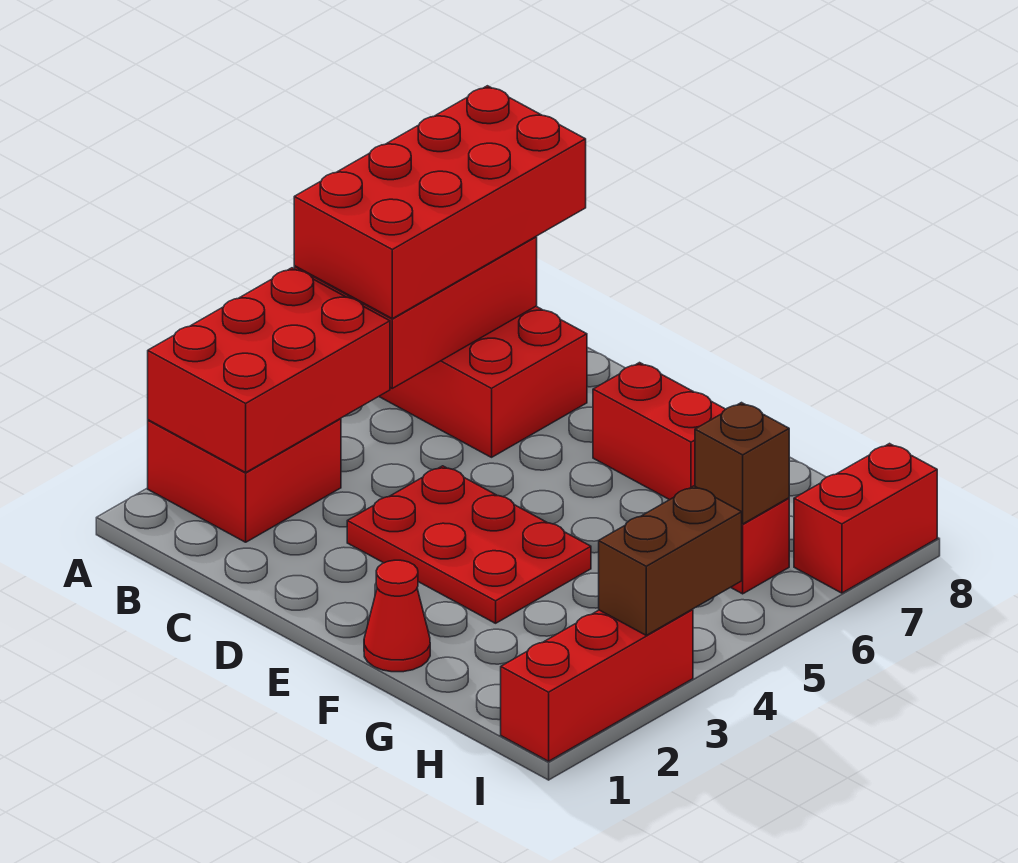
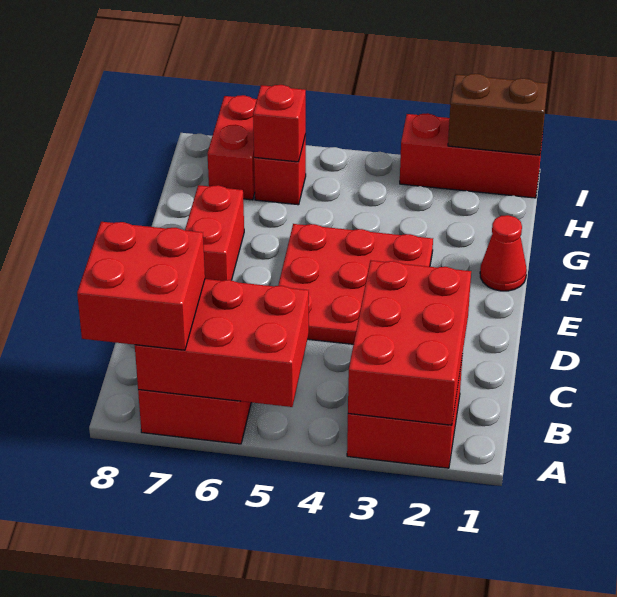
red brick A2:B4 level 2 -> red brick A2:C3 level 2
red brick A5:B8 level 3 -> red brick A7:B8 level 3
red plate D3:F4 level 1 -> red plate D3:F5 level 1
brown brick H6 level 2 -> red brick H6 level 2
brown brick I3:I4 level 2 -> brown brick I1:I2 level 2
red brick I7:I8 level 1 -> red brick H7:I7 level 1

